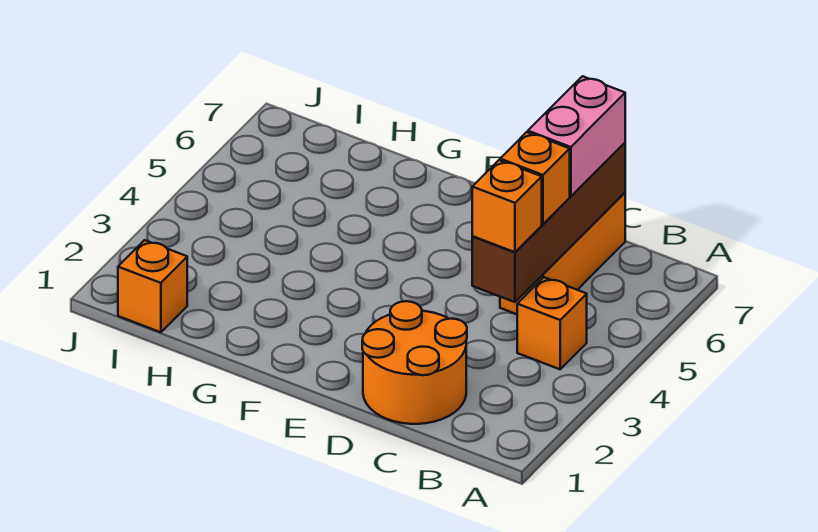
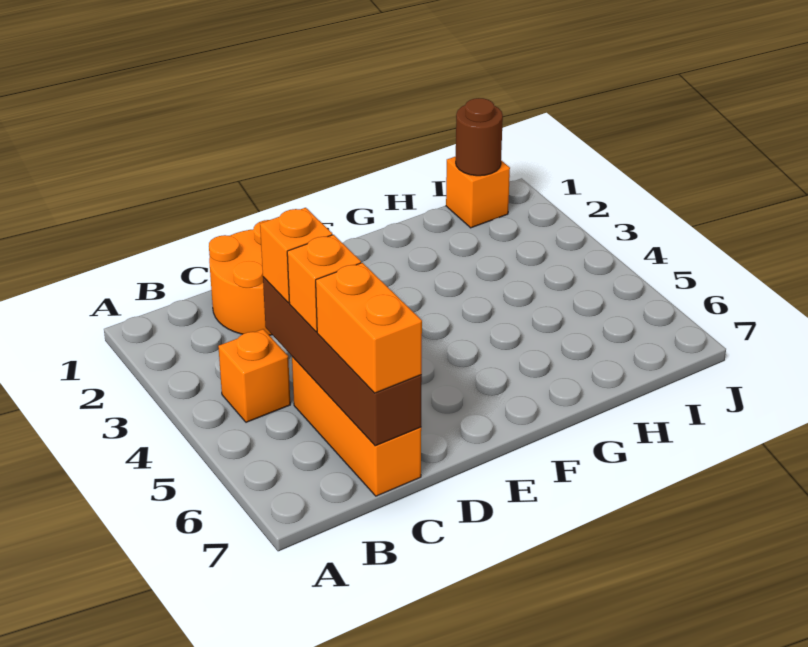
pink brick C6:C7 level 3 -> orange brick C6:C7 level 3
none -> brown round brick I1 level 2

